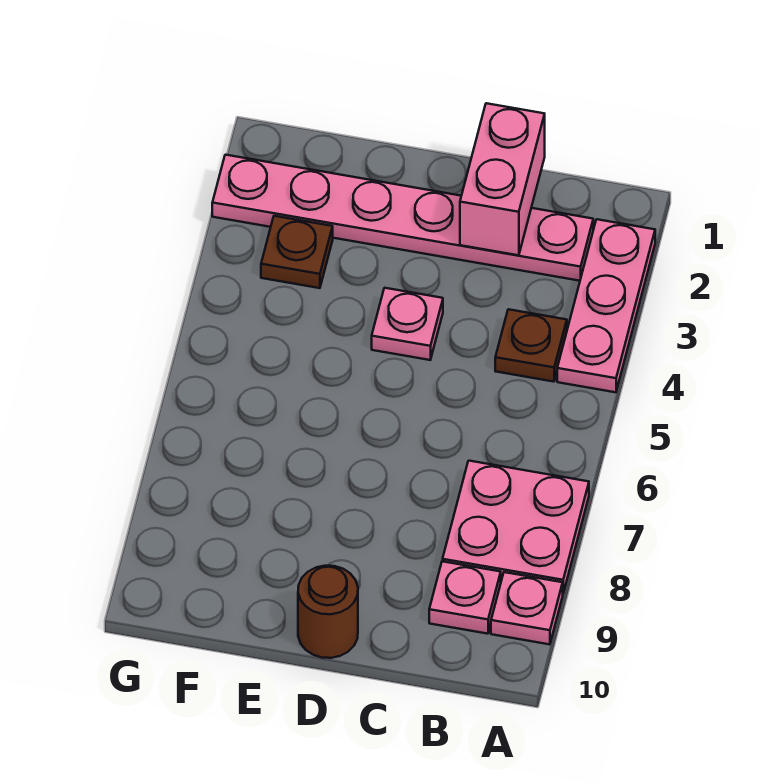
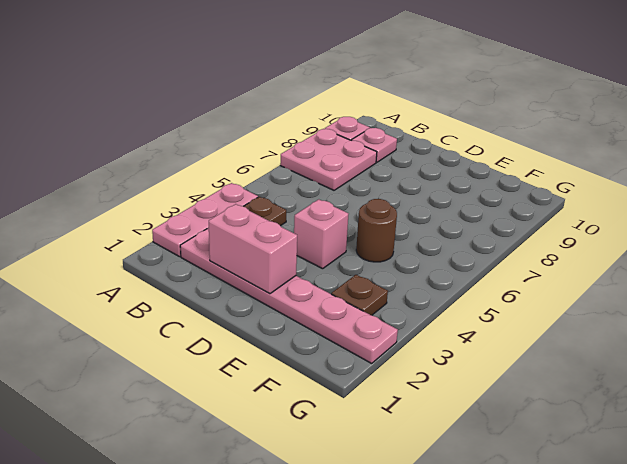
pink brick C1:C2 level 2 -> pink brick C2:D2 level 2
pink plate D4 level 1 -> pink brick D4 level 1
brown round brick D10 level 1 -> brown round brick E5 level 1

